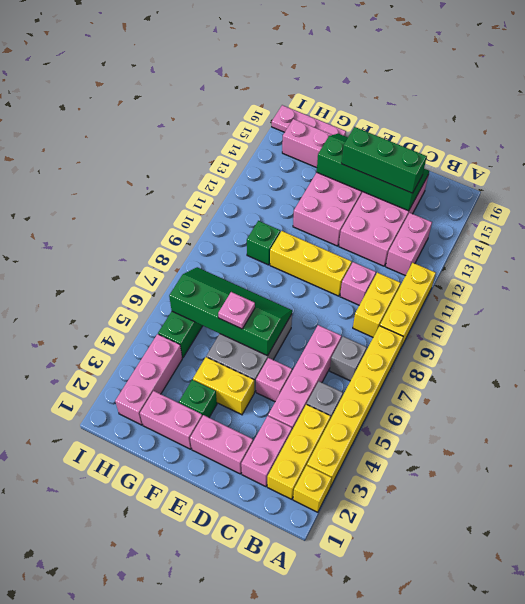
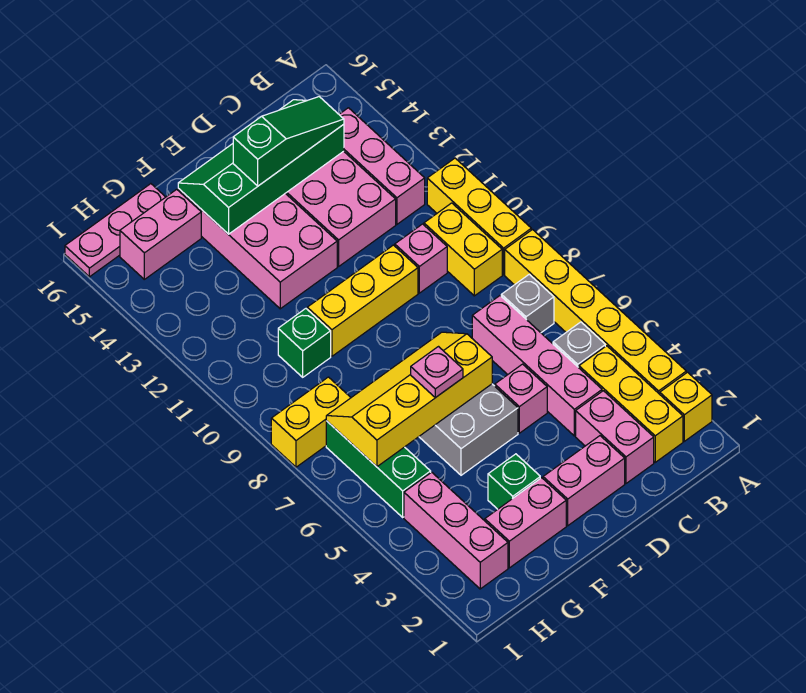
pink brick B12:B13 level 1 -> pink brick B12:B14 level 1
green brick C14:E14 level 3 -> green slope C14:E14 level 3 top E
yellow brick E4:F4 level 1 -> yellow brick H8:I8 level 1
green slope E6:H7 level 2 top 6 -> yellow slope E6:H7 level 2 top 6

